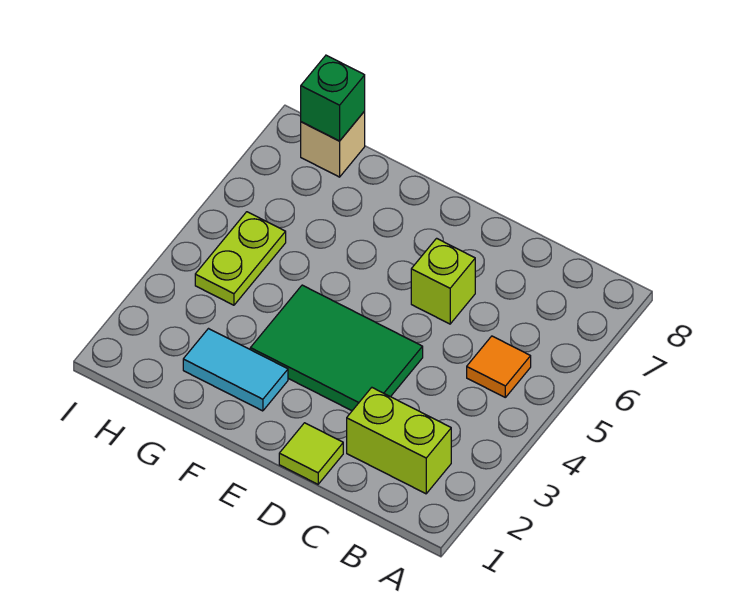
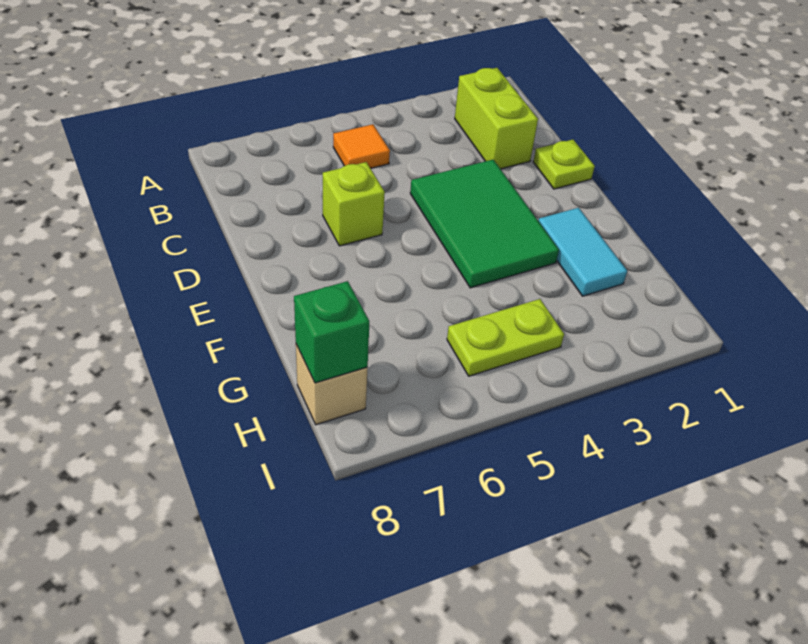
lime tile D1 level 1 -> lime plate D1 level 1

